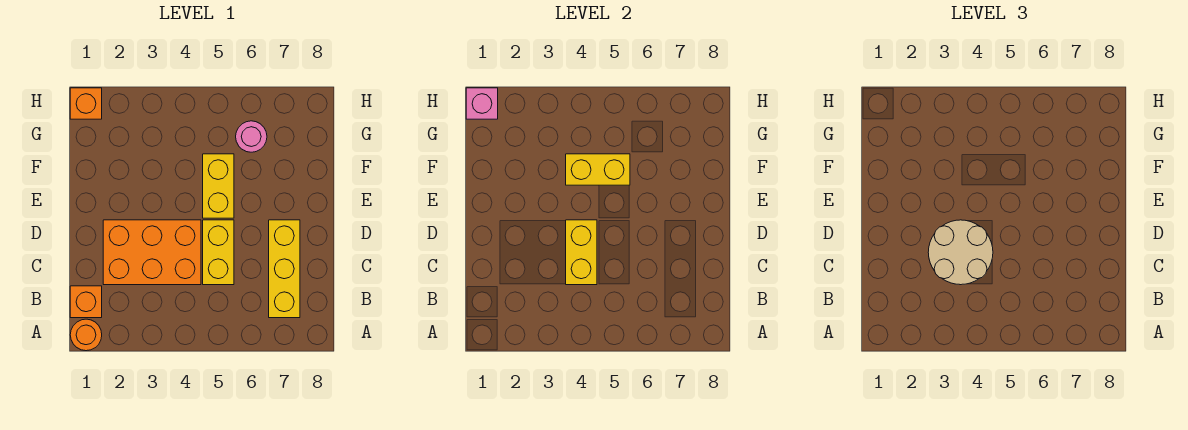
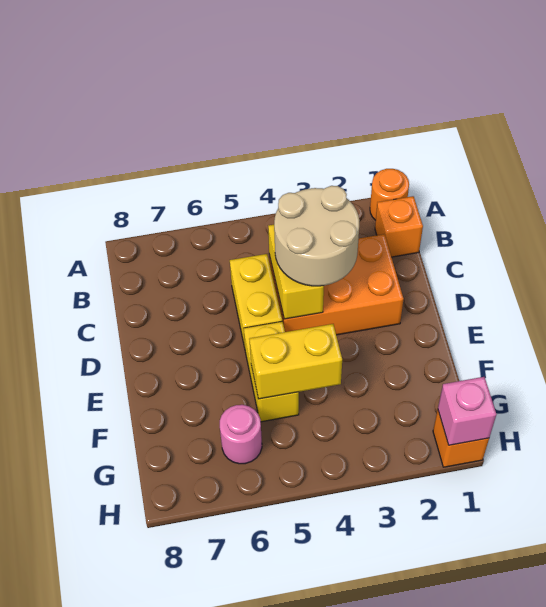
yellow brick B7:D7 level 1 -> none

